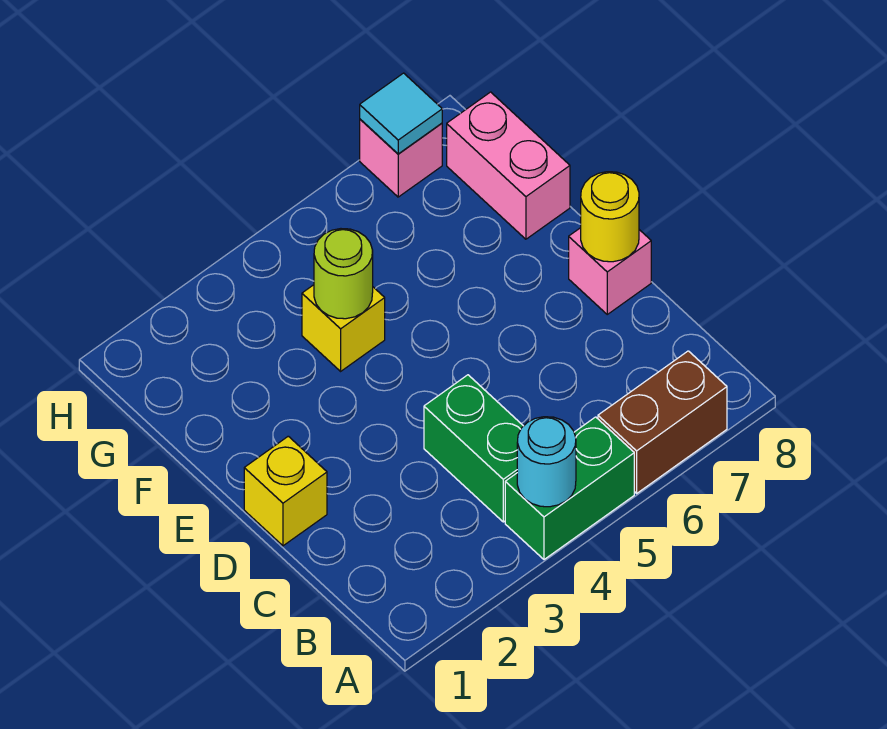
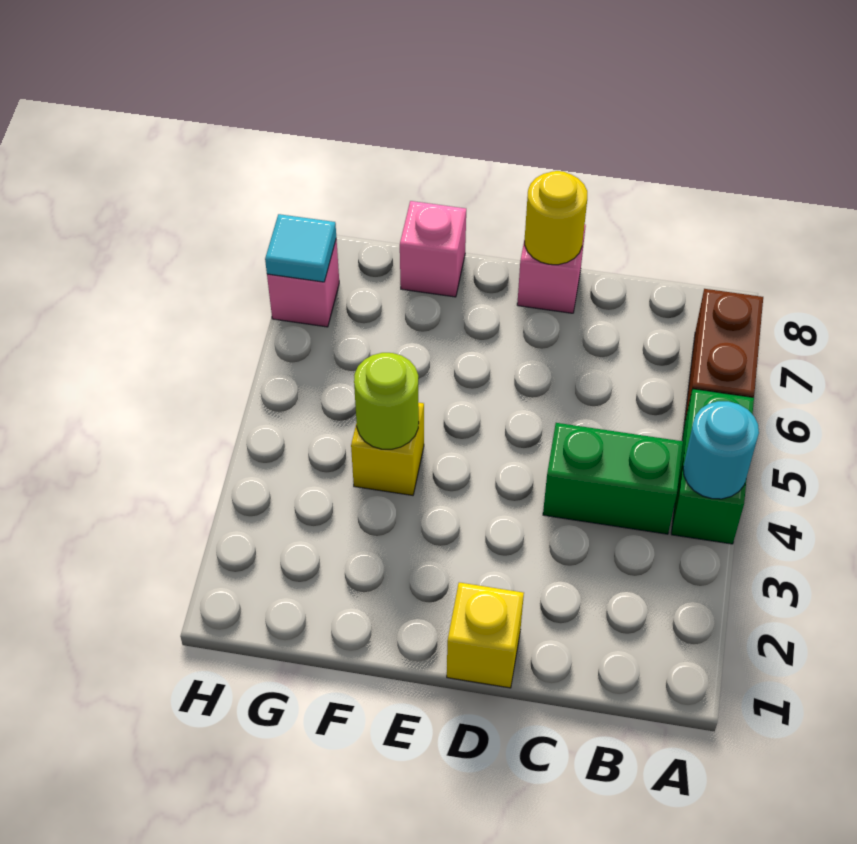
pink brick F8:G8 level 1 -> pink brick F8 level 1

